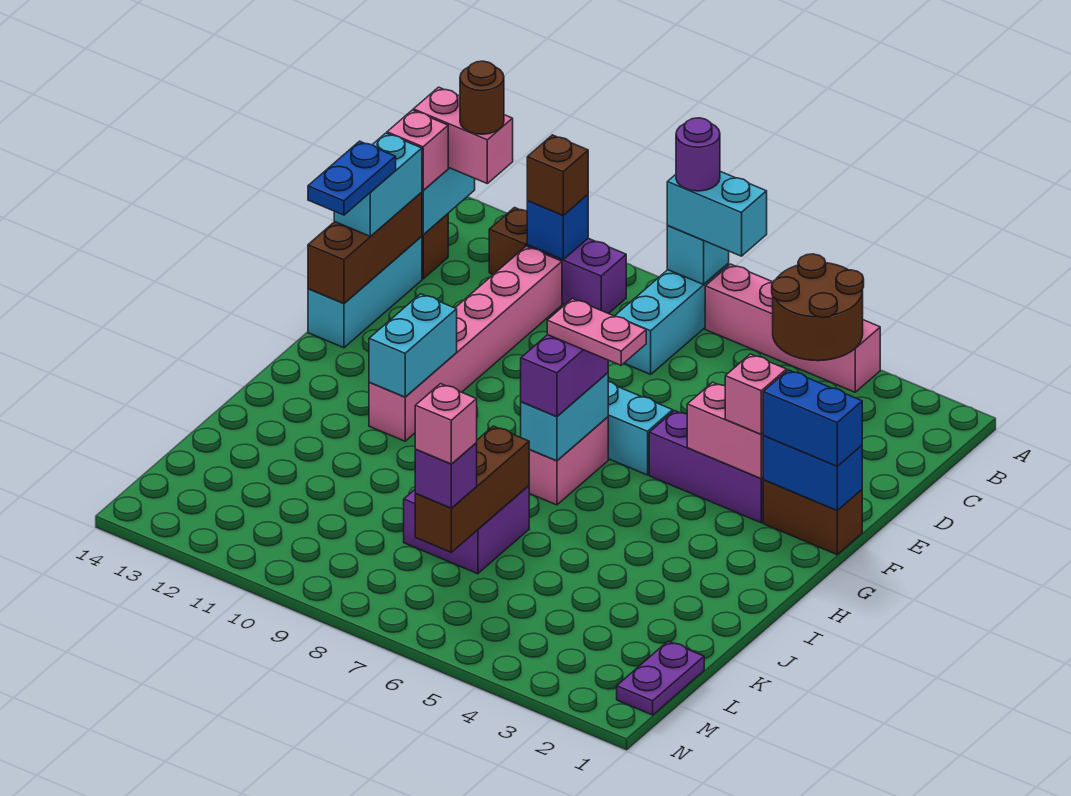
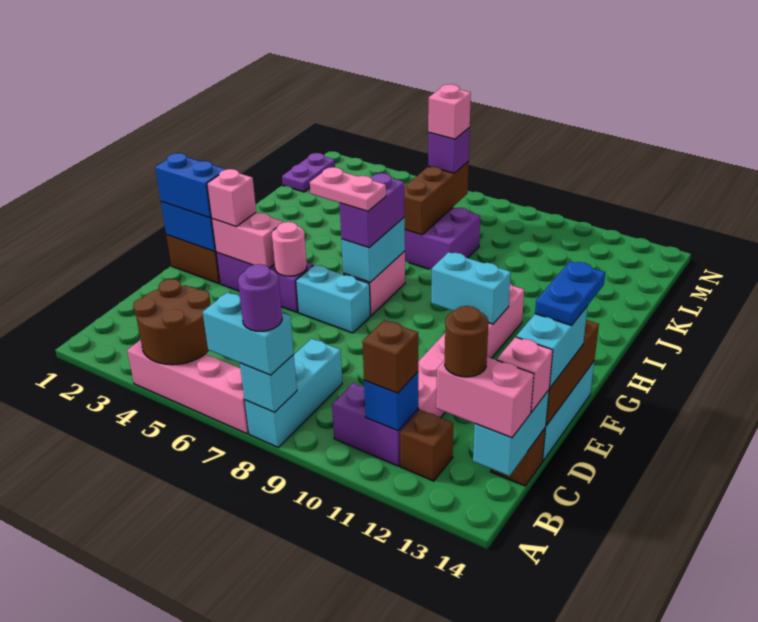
none -> pink round brick F5 level 2
cyan brick G11:H11 level 2 -> cyan brick G10:G11 level 2

